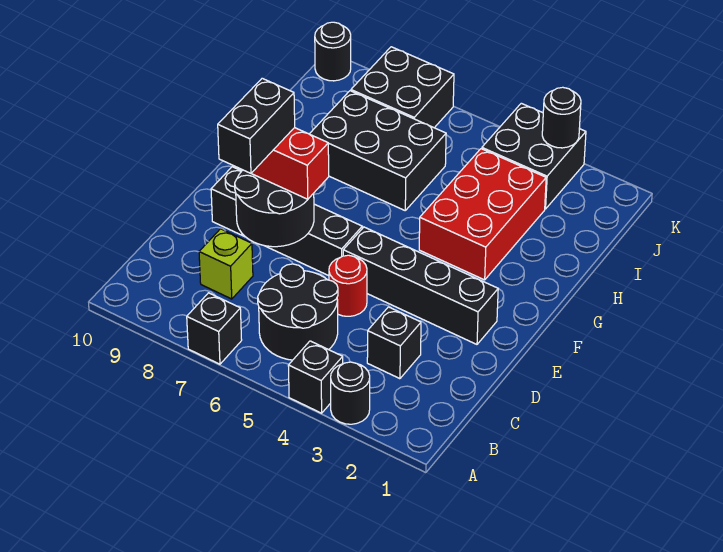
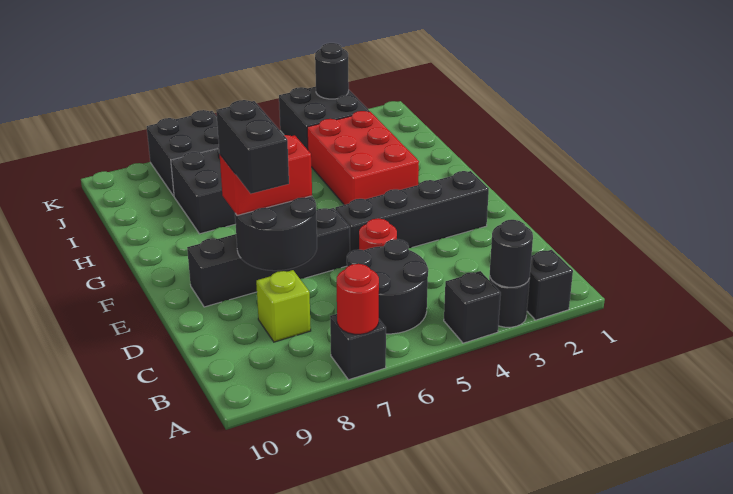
none -> red round brick A7 level 2
black brick C3 level 1 -> black brick A2 level 1
black round brick K10 level 1 -> black round brick A3 level 2

